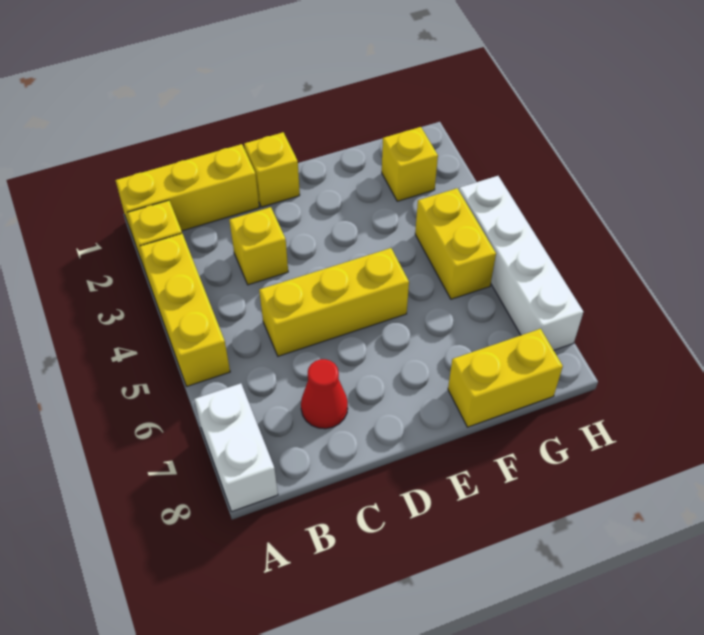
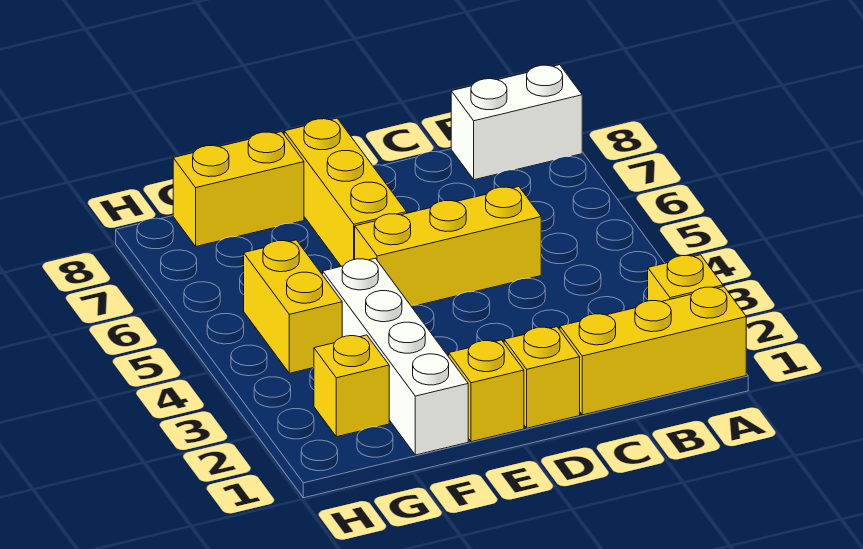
yellow brick A3:A5 level 1 -> yellow brick E6:E8 level 1
white brick A7:A8 level 1 -> white brick A8:B8 level 1
yellow brick C3 level 1 -> yellow brick E1 level 1
red cone C7 level 1 -> none
white brick H4:H7 level 1 -> white brick F1:F4 level 1

